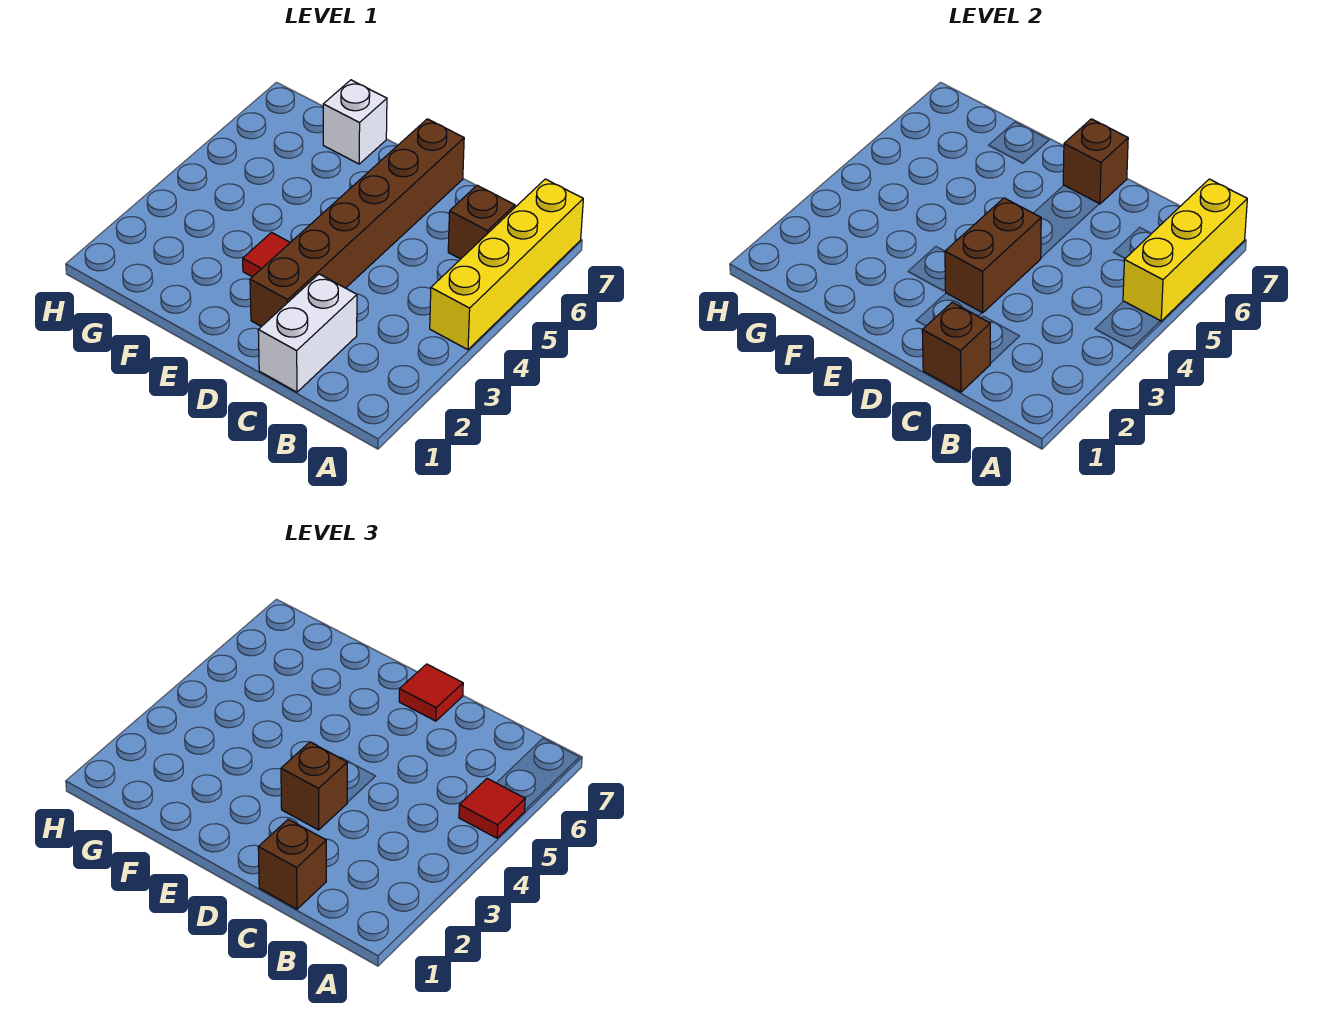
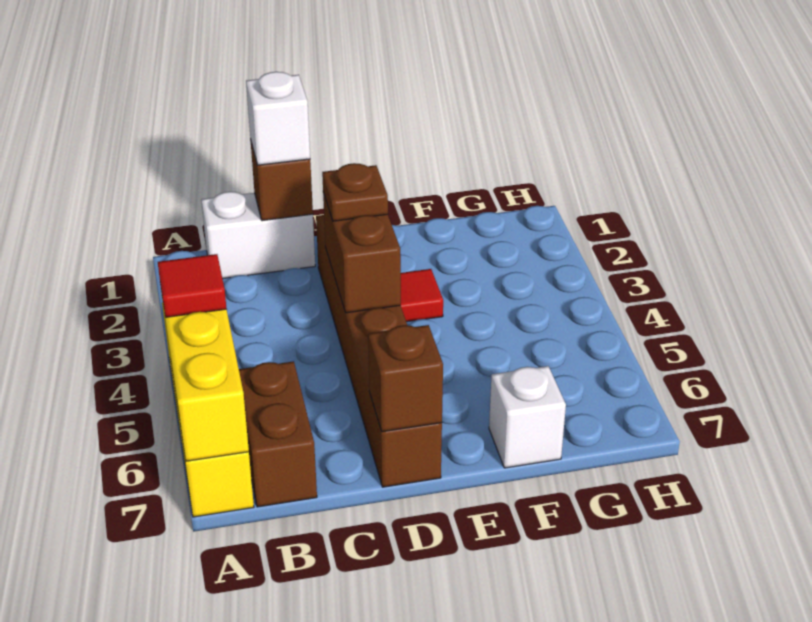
brown brick B6 level 1 -> brown brick B6:B7 level 1
white brick C1:C2 level 1 -> white brick B1:C1 level 1
brown brick C1 level 3 -> white brick C1 level 3
brown brick D3 level 3 -> brown plate D3 level 3
red tile D7 level 3 -> none

